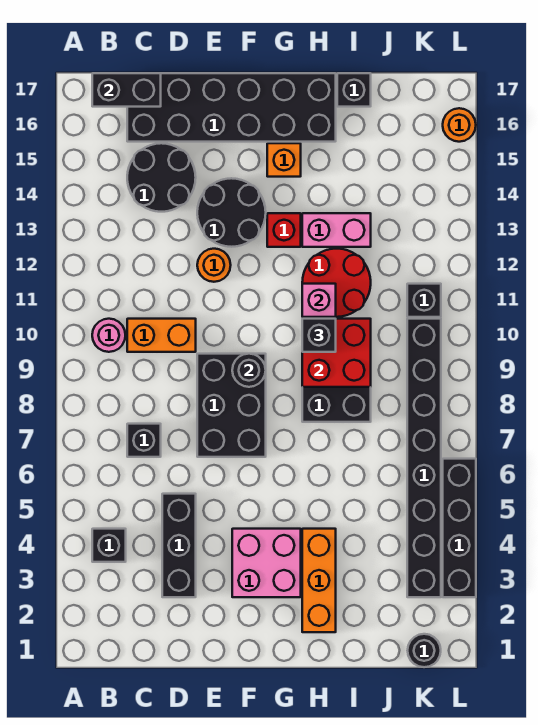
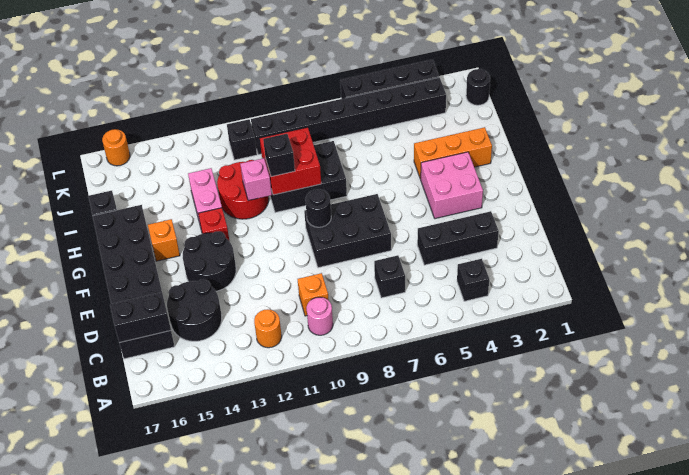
black brick B17:C17 level 2 -> black brick C16:C17 level 2
orange brick C10:D10 level 1 -> orange brick C10 level 1
orange round brick E12 level 1 -> orange round brick B12 level 1

